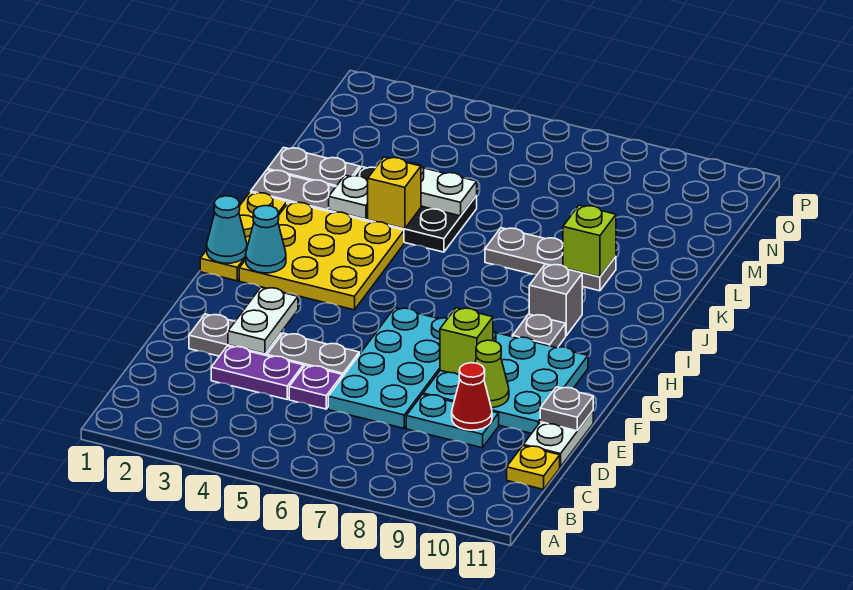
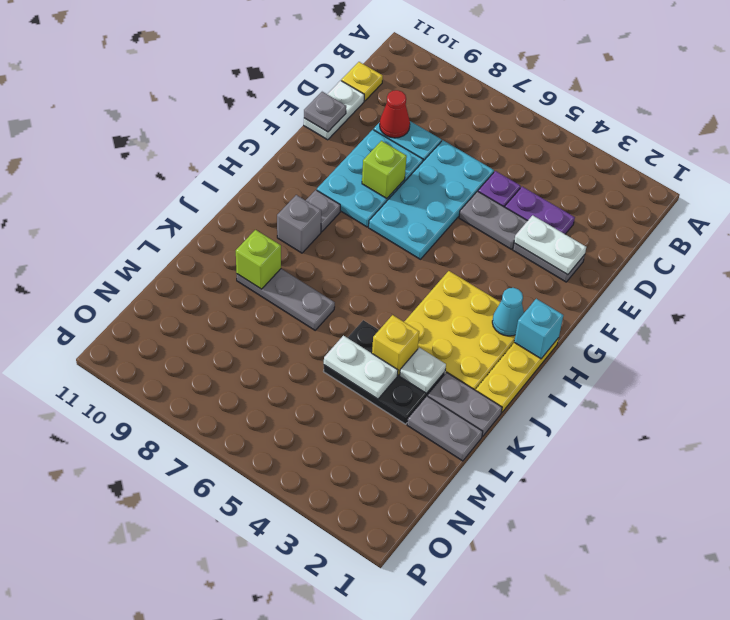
white plate E3:F3 level 2 -> white plate E2:E3 level 2
cyan plate E8:G10 level 1 -> cyan plate E8:G9 level 1
lime cone E9 level 2 -> none
cyan cone H1 level 2 -> cyan brick H1 level 2

